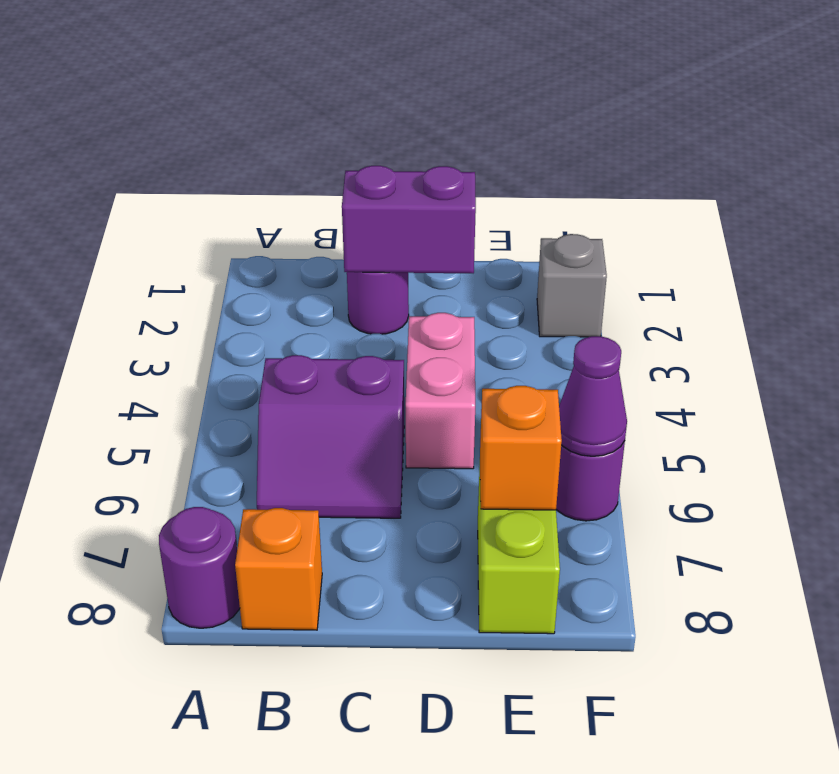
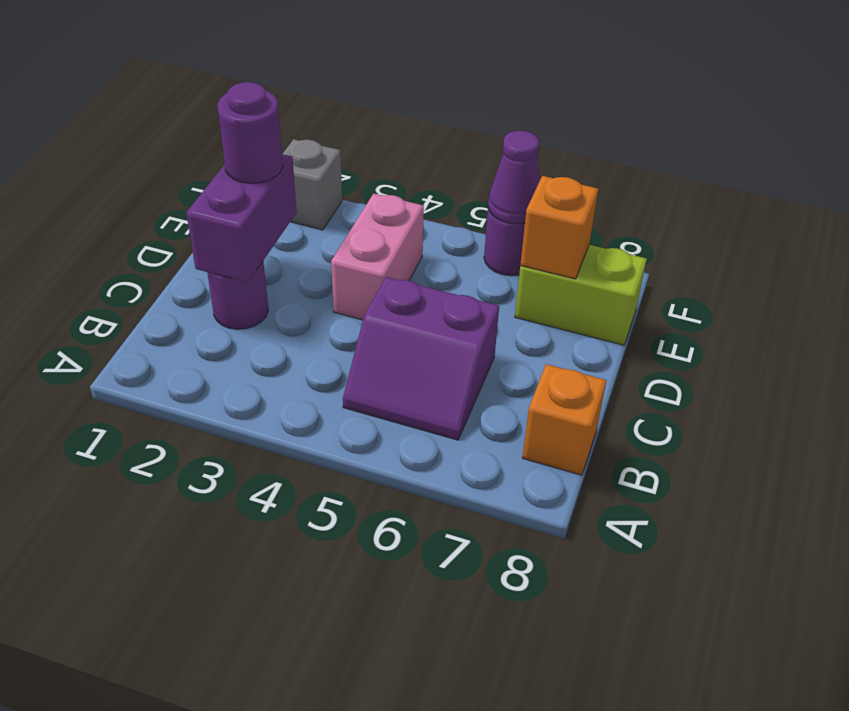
purple round brick A8 level 1 -> purple round brick D2 level 3
purple slope B5:C6 level 1 top 5 -> purple slope B5:C6 level 1 top C
pink brick D4:D5 level 1 -> pink brick D4:E4 level 1

